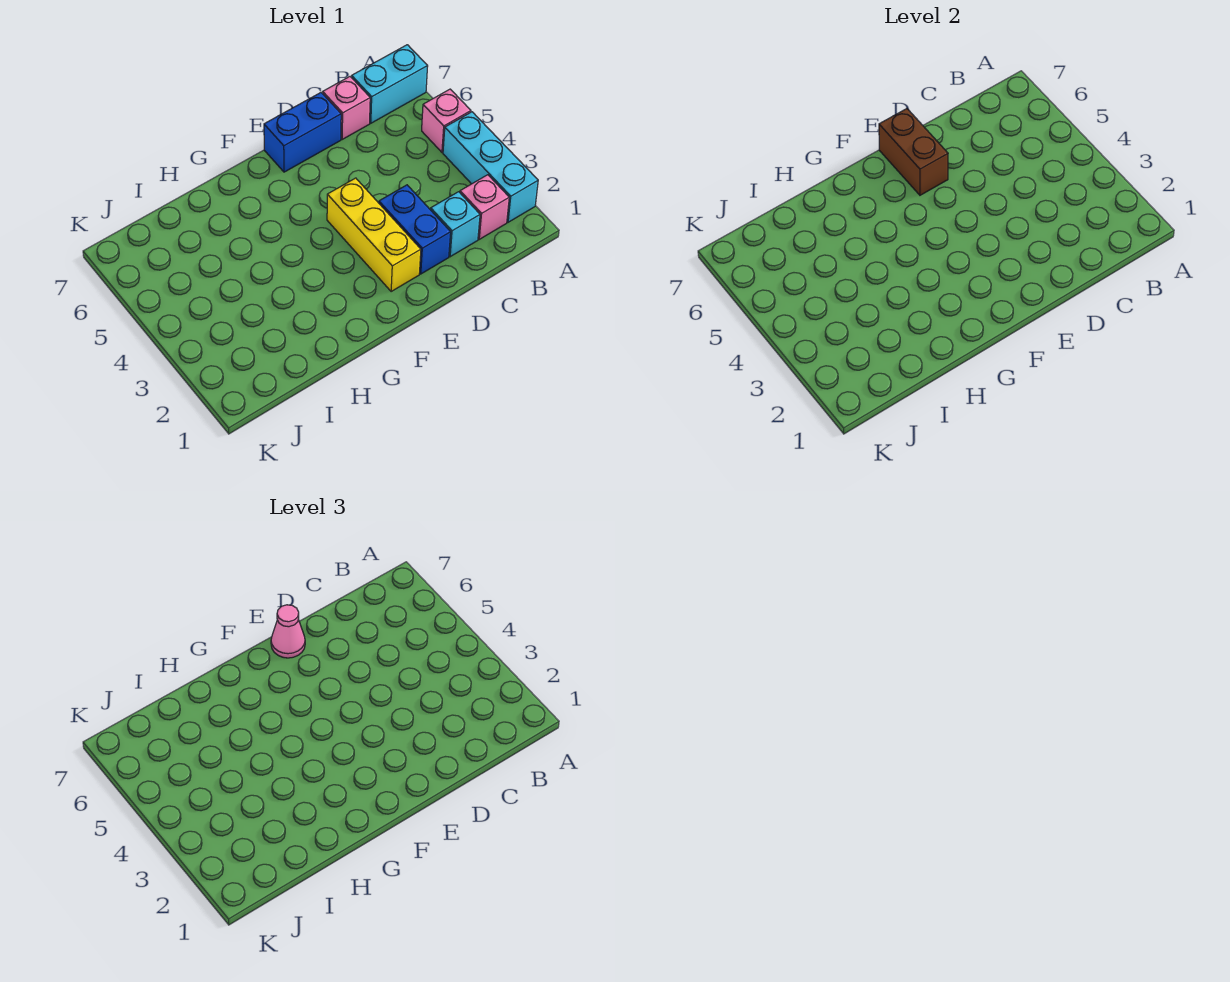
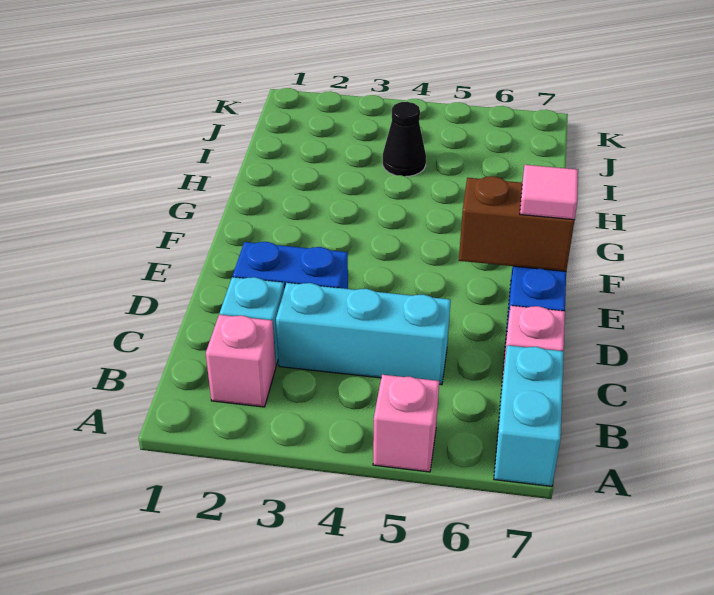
cyan brick A2:A4 level 1 -> cyan brick C3:C5 level 1
yellow brick E2:E4 level 1 -> none
pink cone E7 level 3 -> pink tile E7 level 3
none -> black cone I4 level 1

